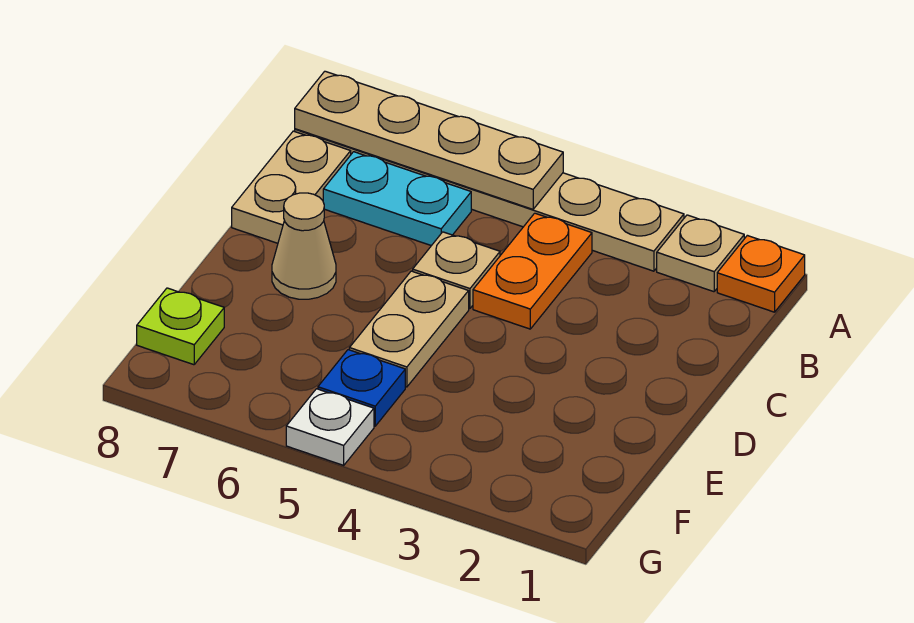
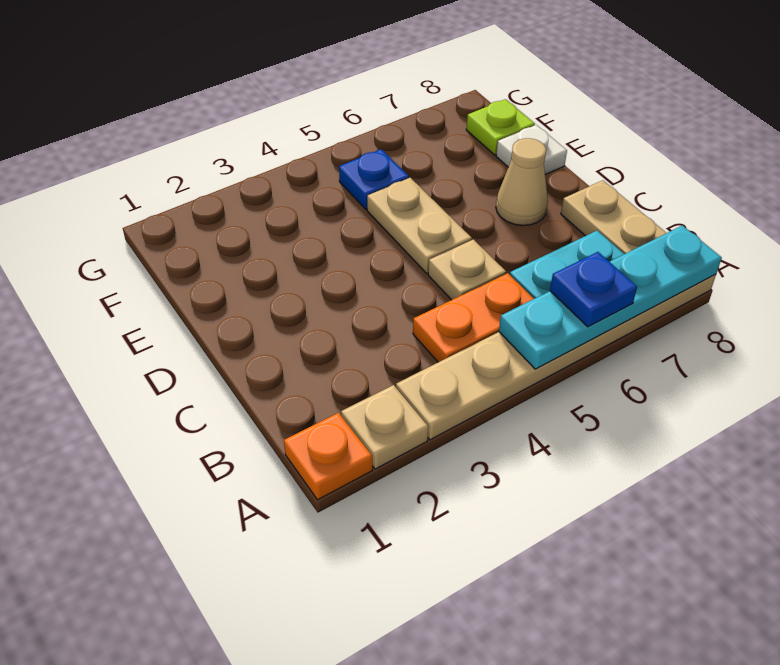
tan plate A5:A8 level 2 -> cyan plate A5:A8 level 2
none -> blue plate A6 level 3
orange plate B4:C4 level 1 -> orange plate B4:B5 level 1
white plate G5 level 1 -> white plate E8 level 1

